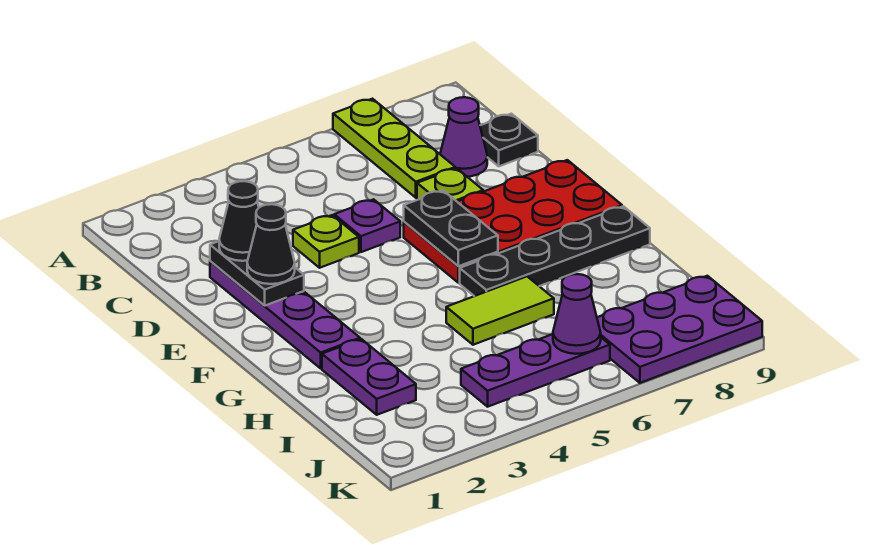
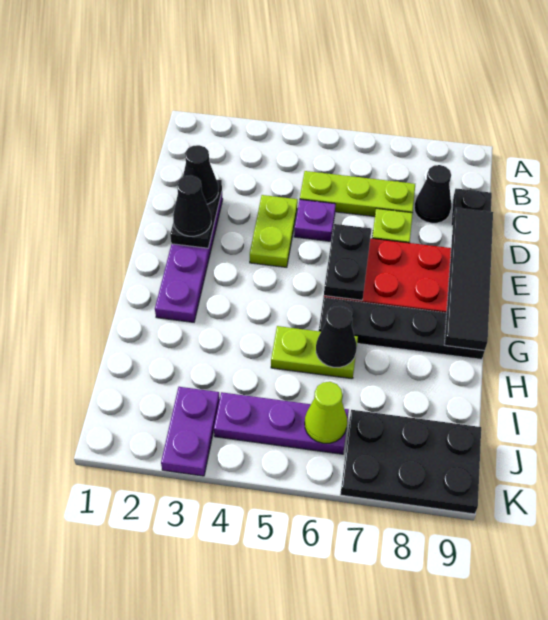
lime plate A7:C7 level 1 -> lime plate C5:C7 level 1
purple cone C8 level 1 -> black cone C8 level 1
lime plate D4 level 1 -> lime plate D4:E4 level 1
none -> black tile D9:G9 level 2
purple plate H2:I2 level 1 -> purple plate J3:K3 level 1
lime tile H5:H6 level 1 -> lime plate H5:H6 level 1
none -> black cone H6 level 2
purple cone J6 level 2 -> lime cone J6 level 2
purple plate J7:K9 level 1 -> black plate J7:K9 level 1

